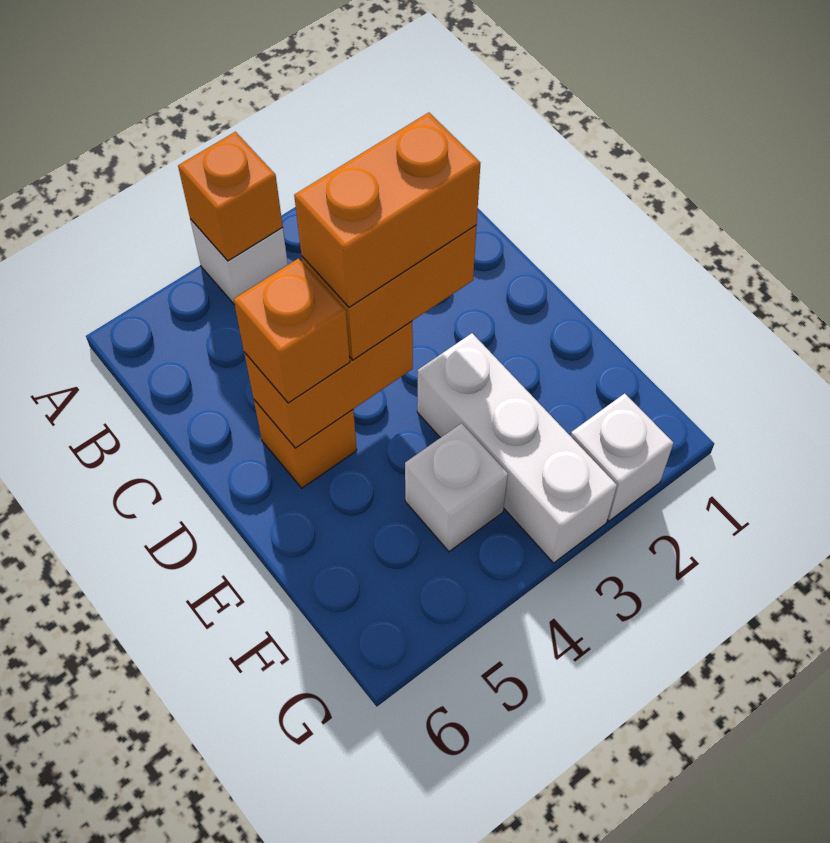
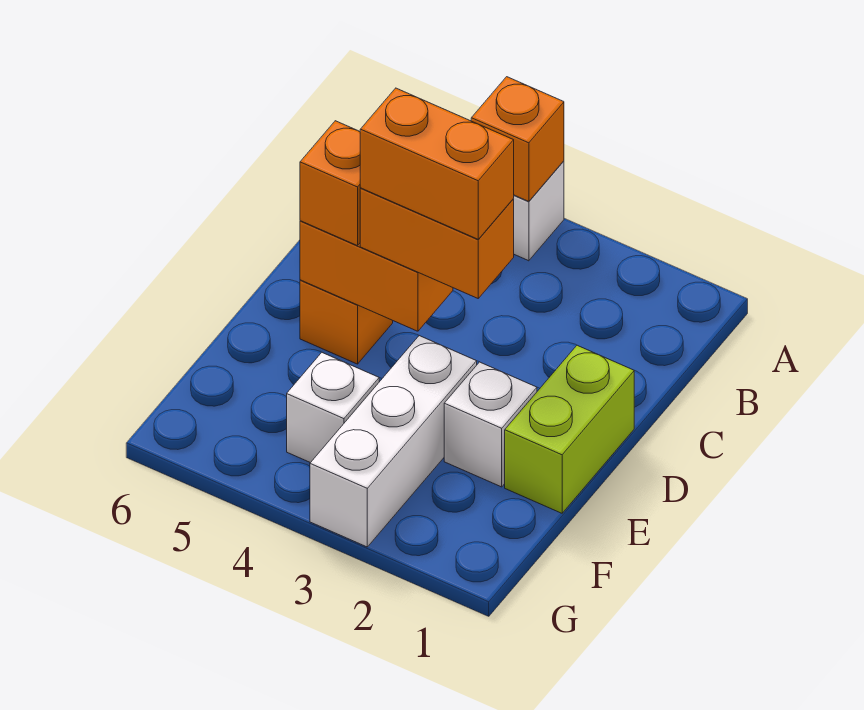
none -> lime brick D1:E1 level 1
white brick G2 level 1 -> white brick E2 level 1

